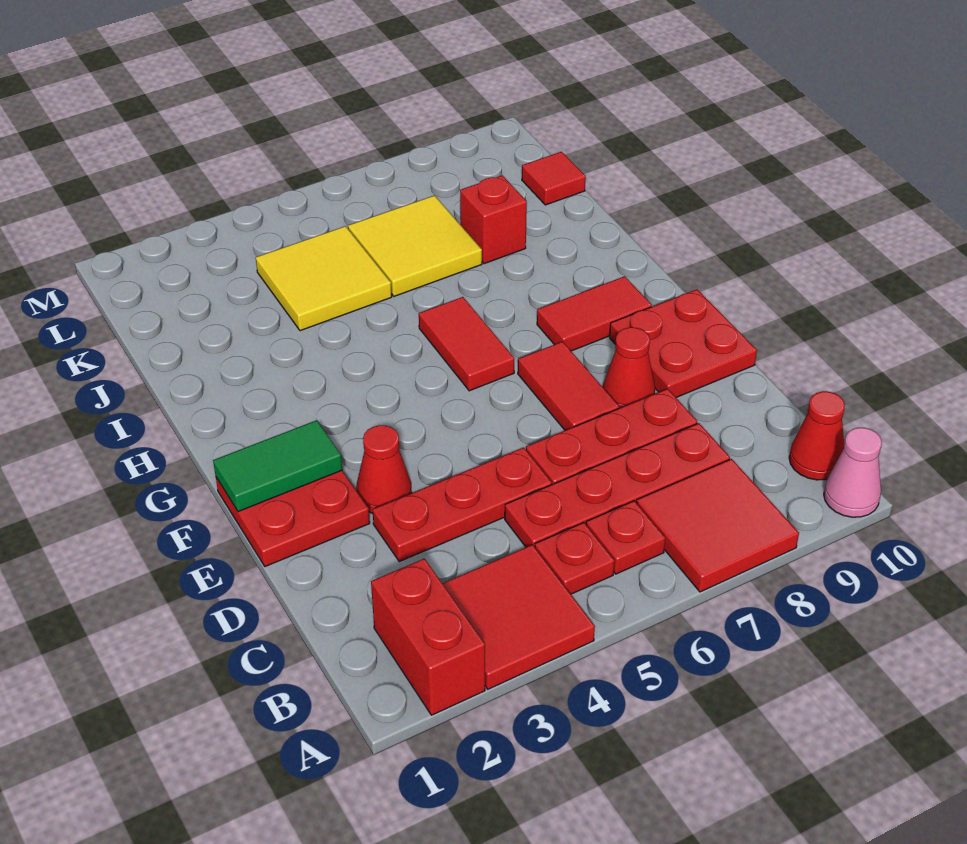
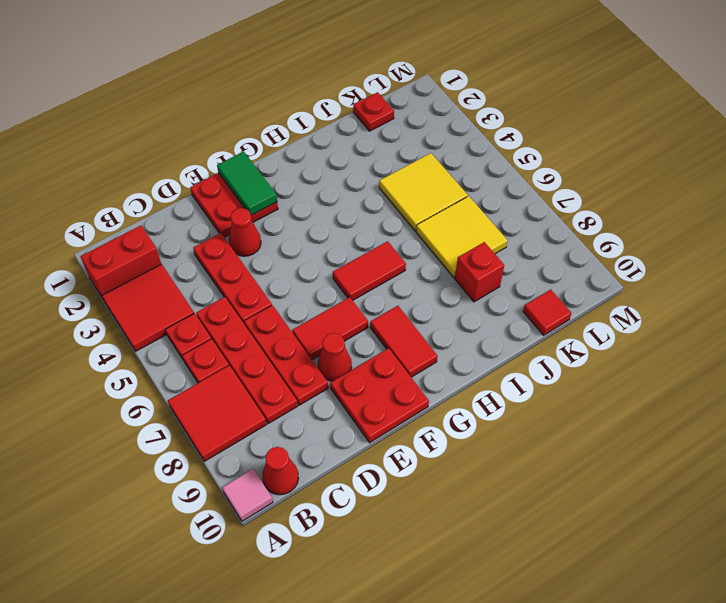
pink cone A10 level 1 -> pink tile A10 level 1
none -> red plate K1 level 1

